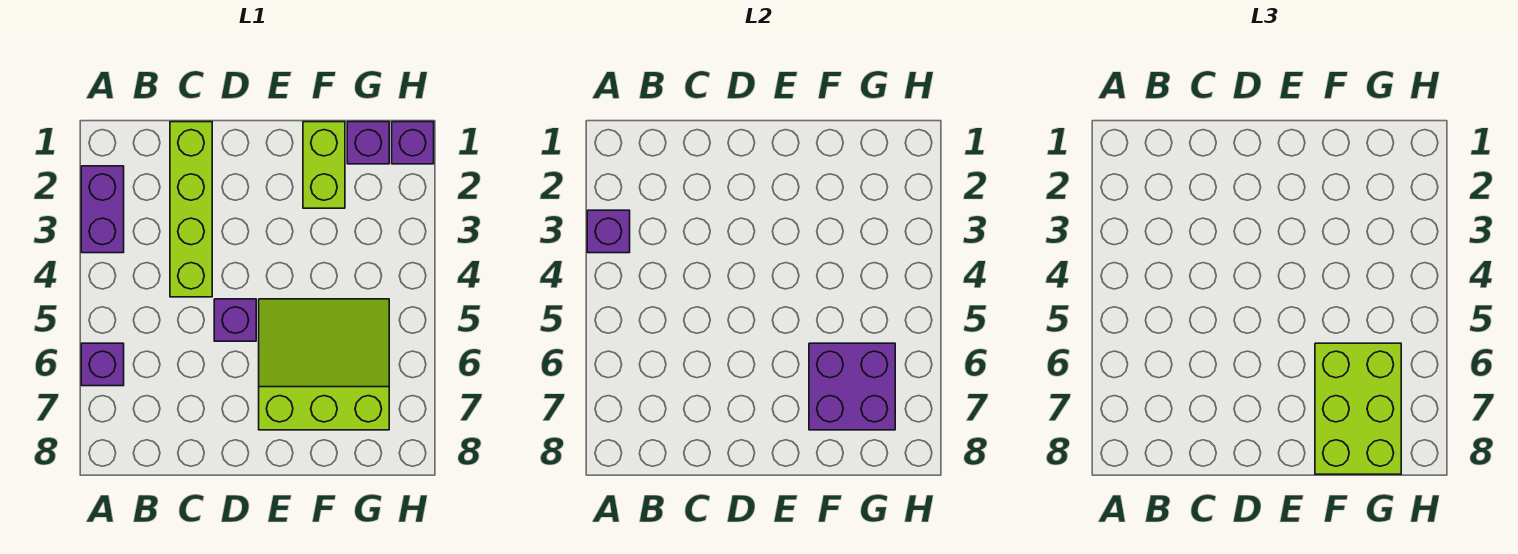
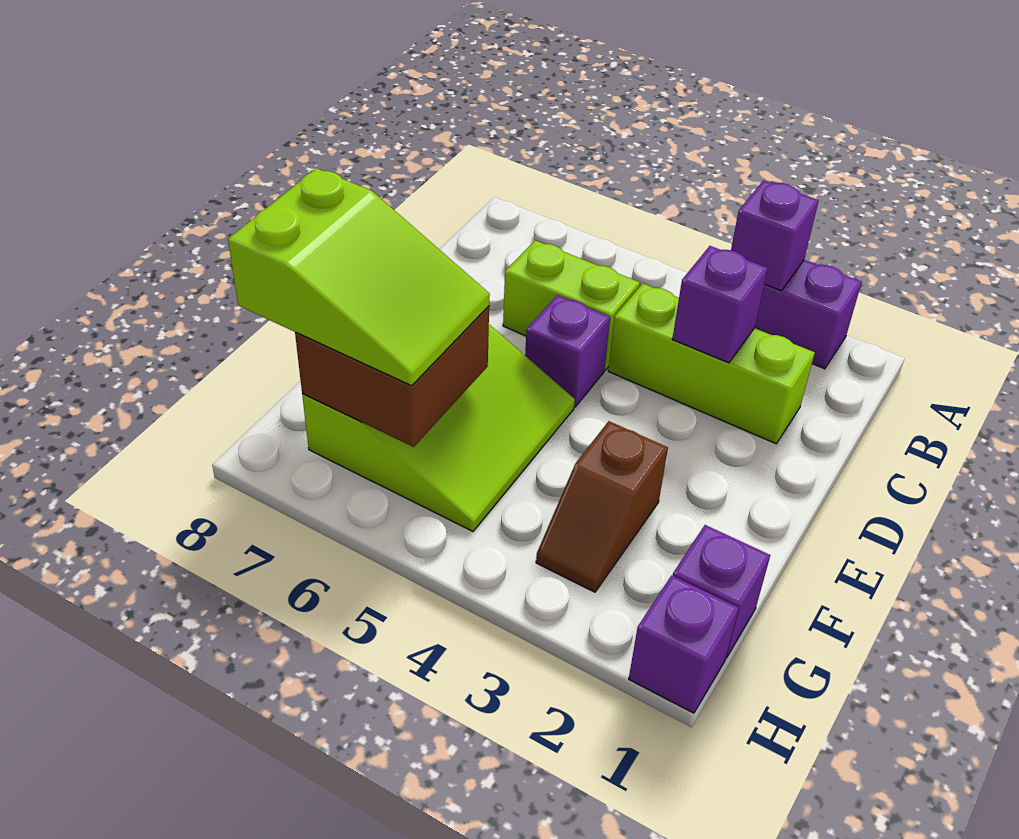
purple brick A6 level 1 -> purple brick C3 level 2
lime brick C1:C4 level 1 -> lime brick C2:C4 level 1
lime brick F1:F2 level 1 -> lime brick C5:C6 level 1
none -> brown slope F3:G3 level 1 top F
purple brick F6:G7 level 2 -> brown brick F6:G7 level 2
lime brick F6:G8 level 3 -> lime slope F6:G8 level 3 top 8

